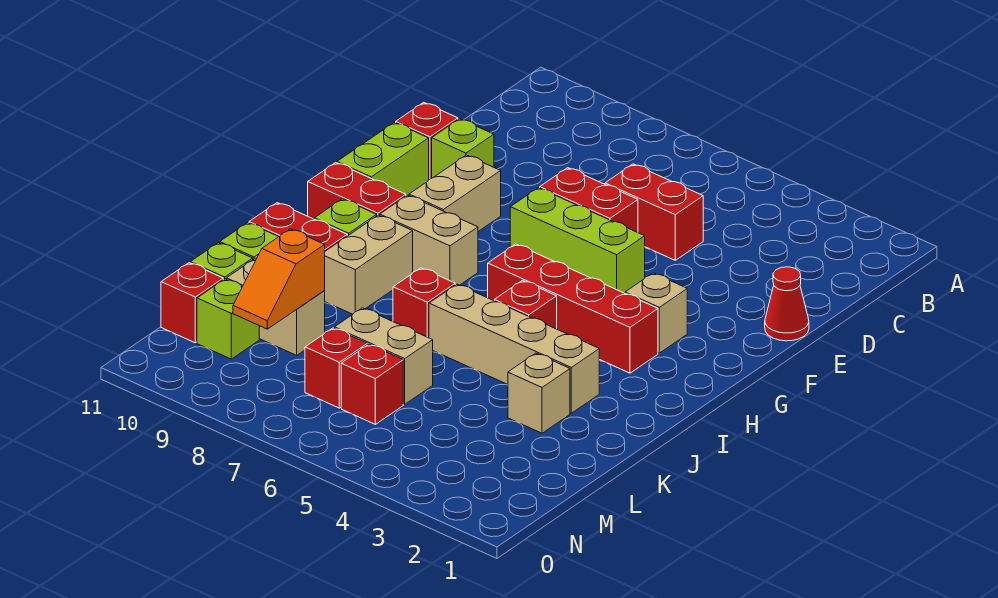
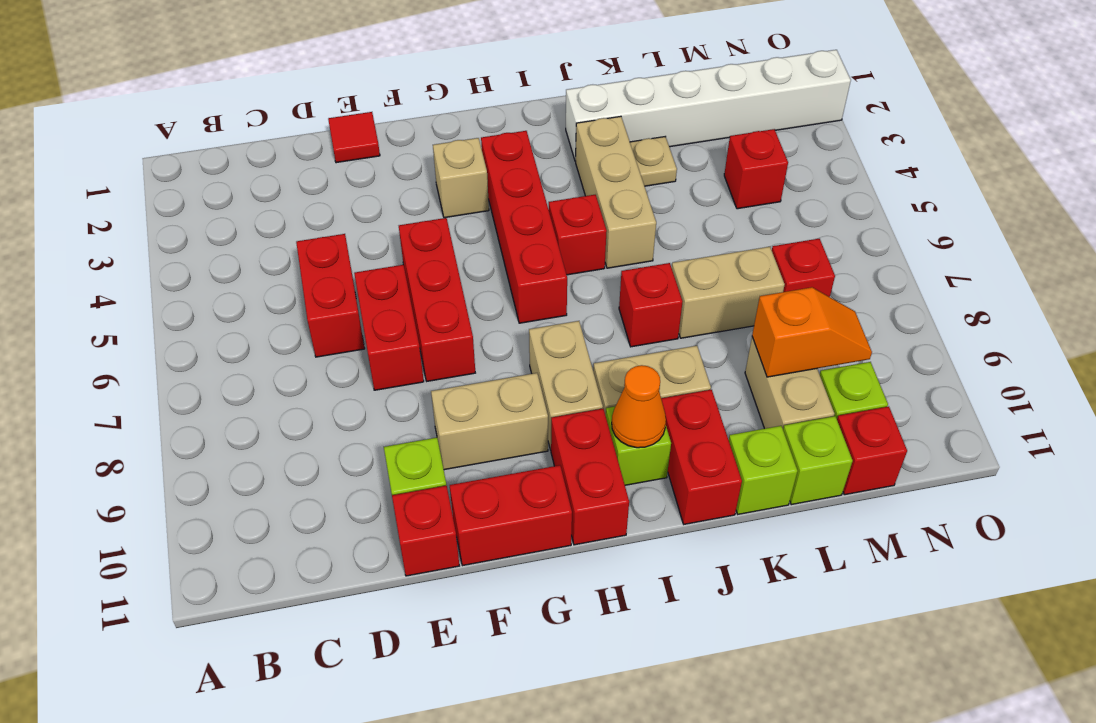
red cone E1 level 1 -> red tile E1 level 1
lime brick F5:F7 level 1 -> red brick F5:F7 level 1
lime brick F11:G11 level 1 -> red brick F11:G11 level 1
none -> orange cone I10 level 2
none -> white brick J2:O2 level 1
tan brick J3:J6 level 1 -> tan brick J3:J5 level 1
tan brick K3 level 1 -> tan plate K3 level 1
tan brick L6:L7 level 1 -> tan brick K7:L7 level 1
red brick M6 level 1 -> red brick M4 level 1

